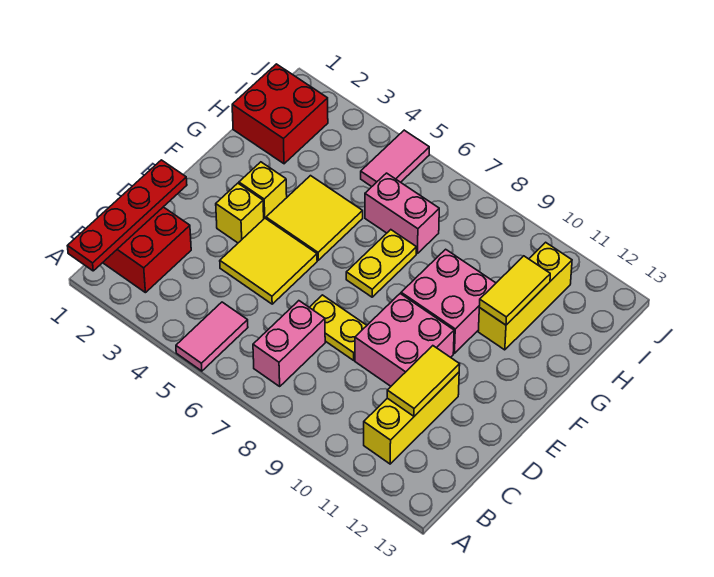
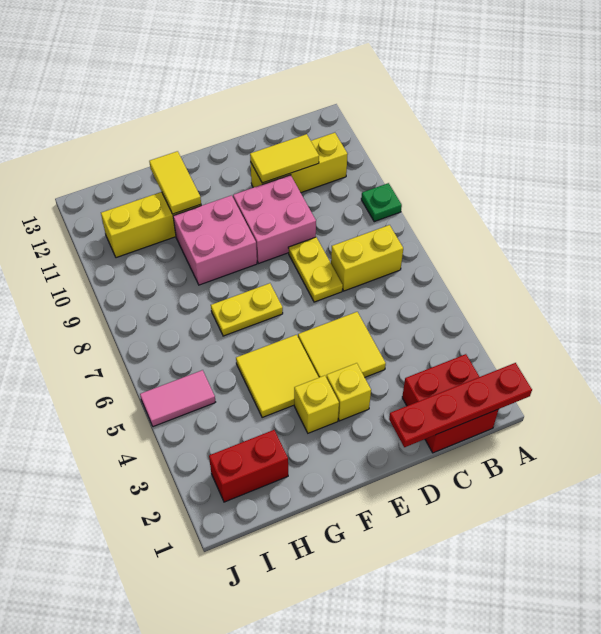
pink tile A5:B5 level 1 -> none
none -> green plate A9 level 1
pink brick B7:C7 level 1 -> yellow brick B7:C7 level 1
yellow tile G11:H11 level 2 -> yellow tile G11:G12 level 2
red brick H1:I2 level 1 -> red brick H2:I2 level 1
pink brick H6:H7 level 1 -> none

